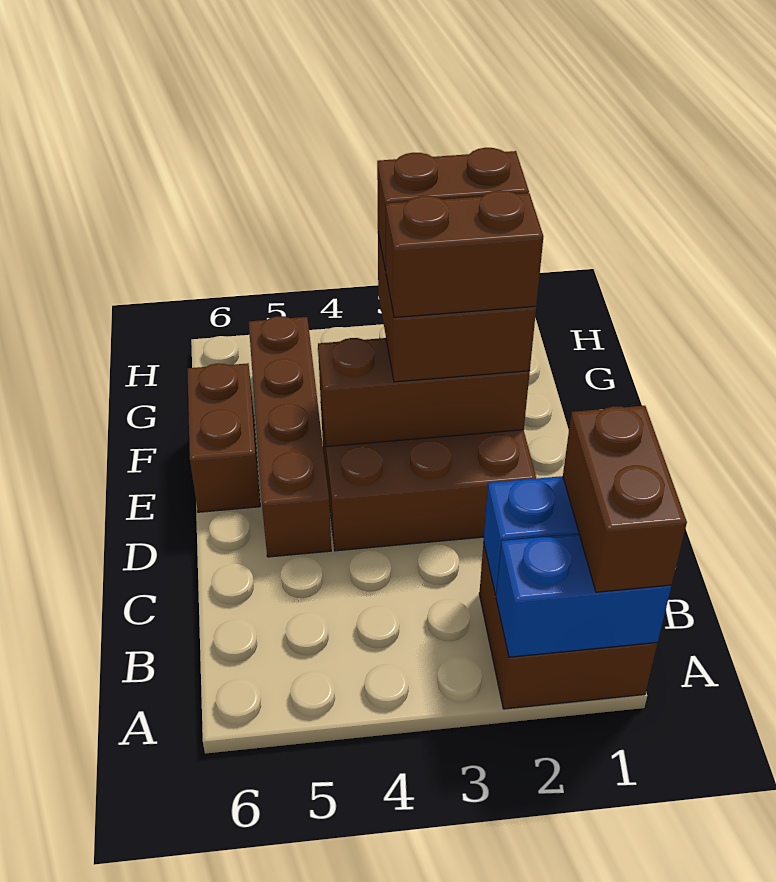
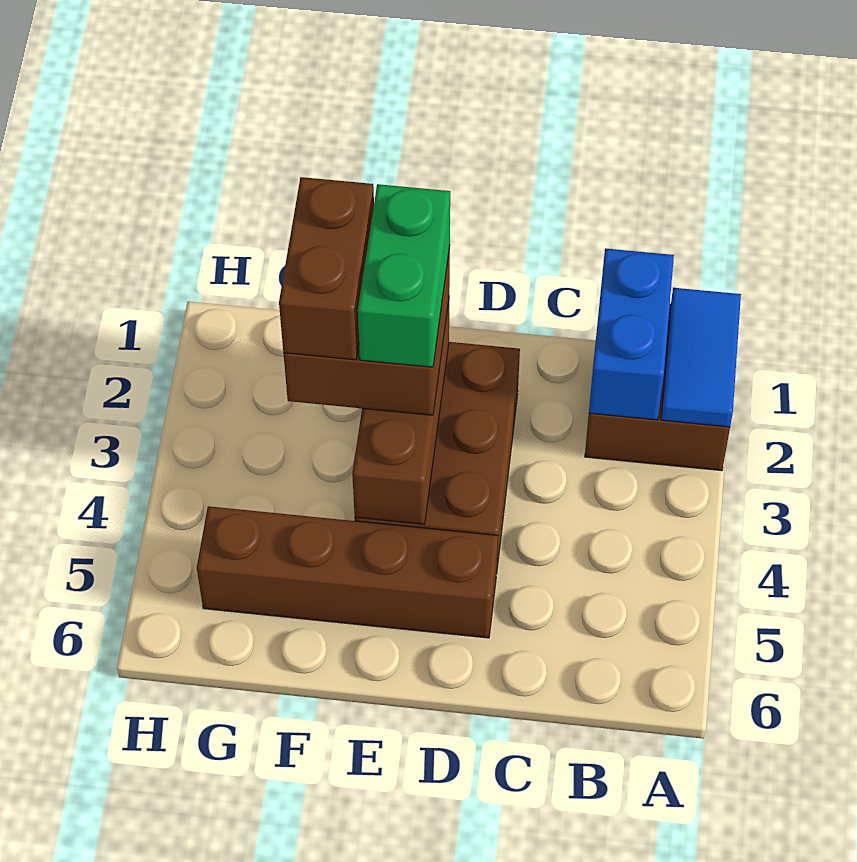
blue brick A1:A2 level 2 -> blue tile A1:A2 level 2
brown brick A1:B1 level 3 -> none
brown brick E2:E3 level 4 -> green brick E2:E3 level 4
brown brick E6:F6 level 1 -> none

